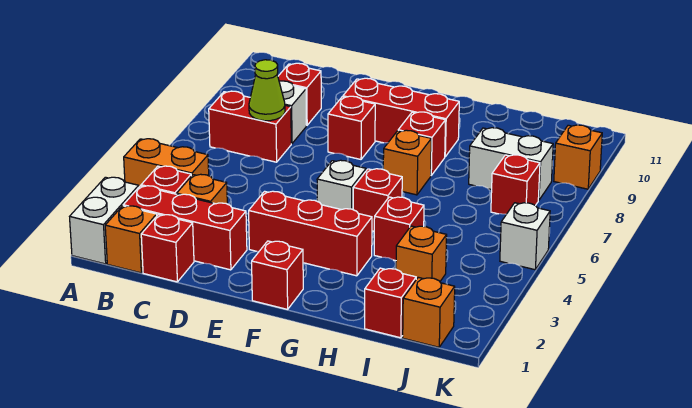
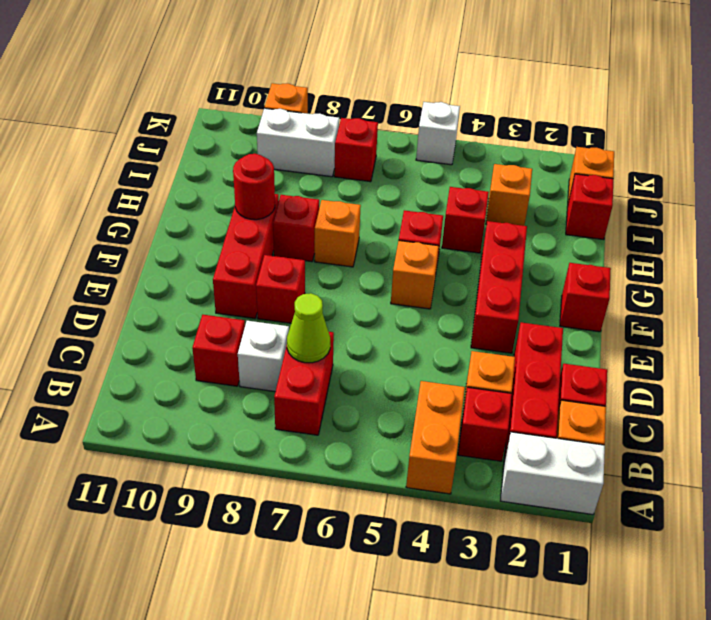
white brick F5 level 1 -> orange brick F5 level 1
none -> red round brick G9 level 2
white brick I8:J8 level 1 -> white brick J8:J9 level 1

